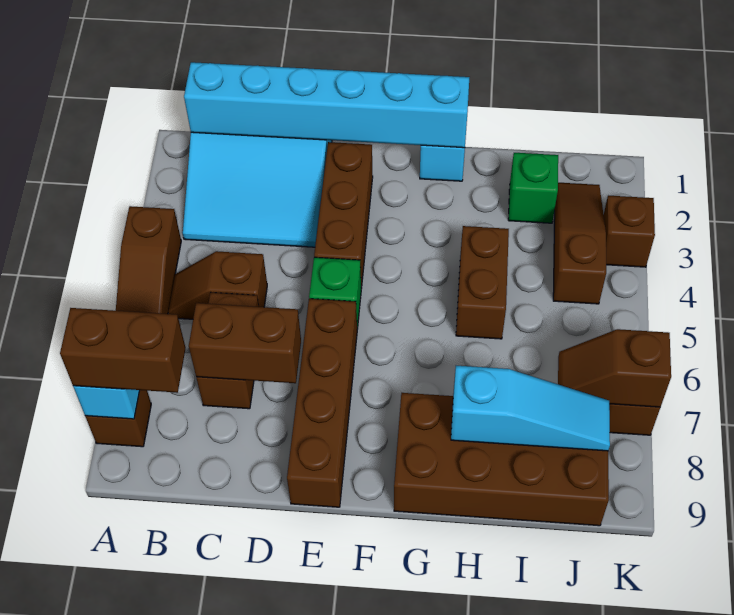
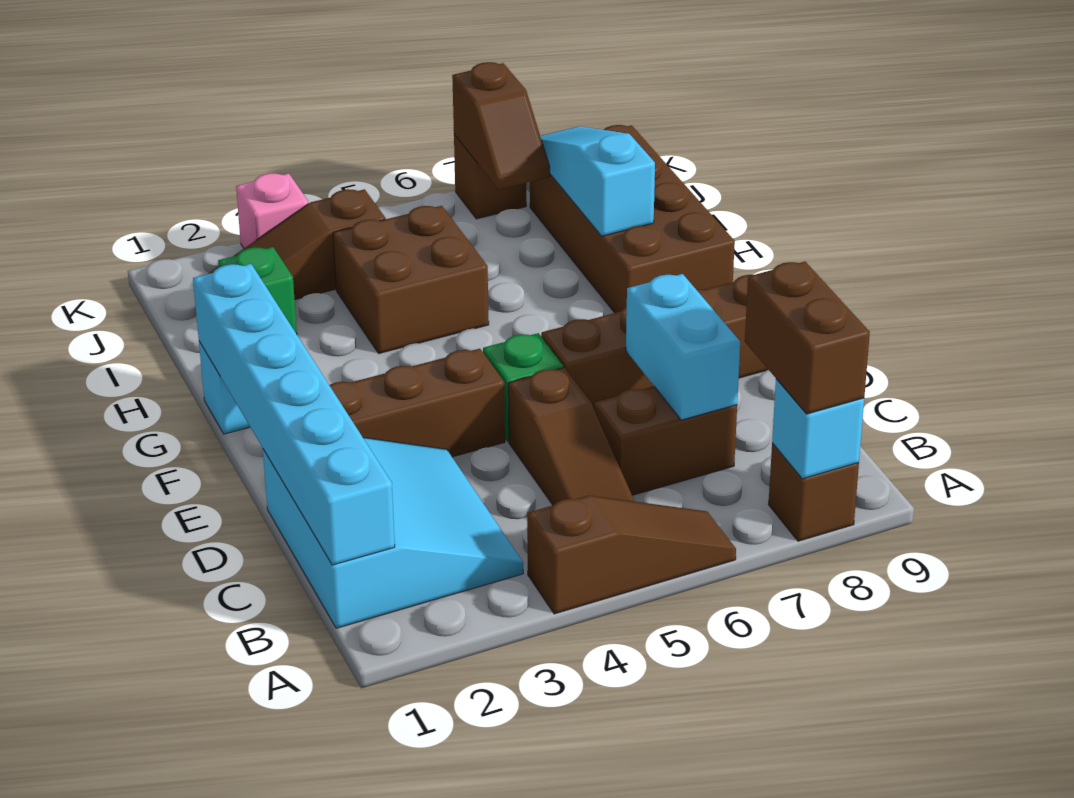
brown slope B5:C5 level 1 top C -> brown slope B5:D5 level 1 top D
brown brick C7:D7 level 2 -> cyan brick C7:D7 level 2
brown brick H4:H5 level 1 -> brown brick H4:I5 level 1
brown brick K3 level 1 -> pink brick K3 level 1

